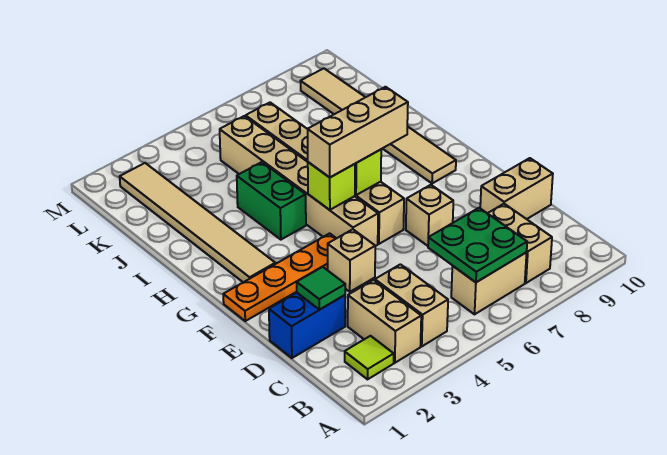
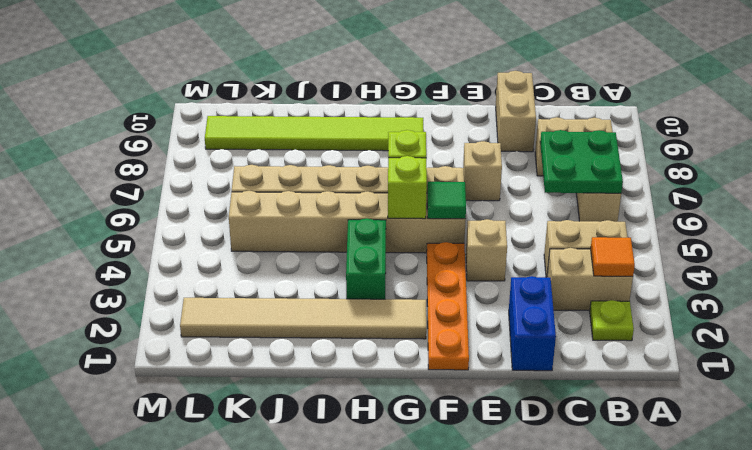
lime tile B2 level 1 -> lime plate B2 level 1
none -> orange tile B3 level 2
green tile D2 level 2 -> green tile F5 level 2
tan brick G5:G7 level 3 -> none
tan tile G9:L9 level 1 -> lime tile G9:L9 level 1
green brick H4:I4 level 1 -> green brick H3:H4 level 1

